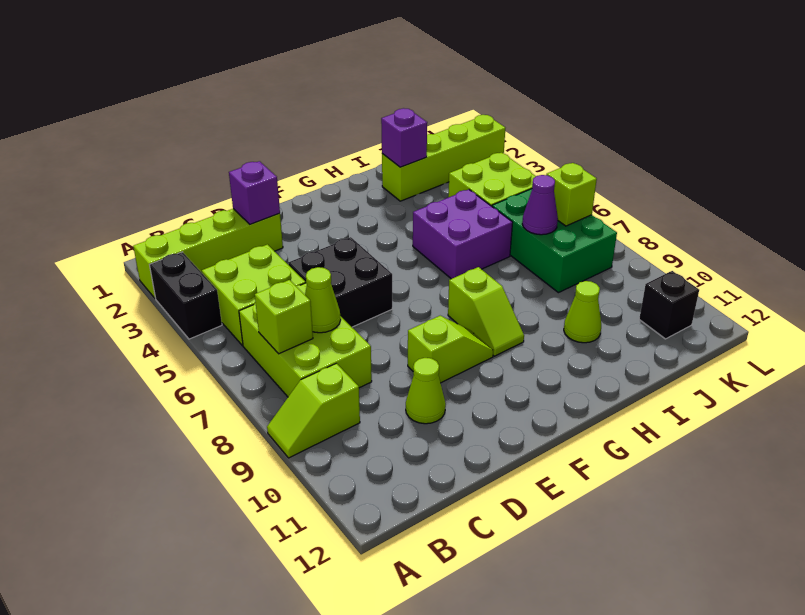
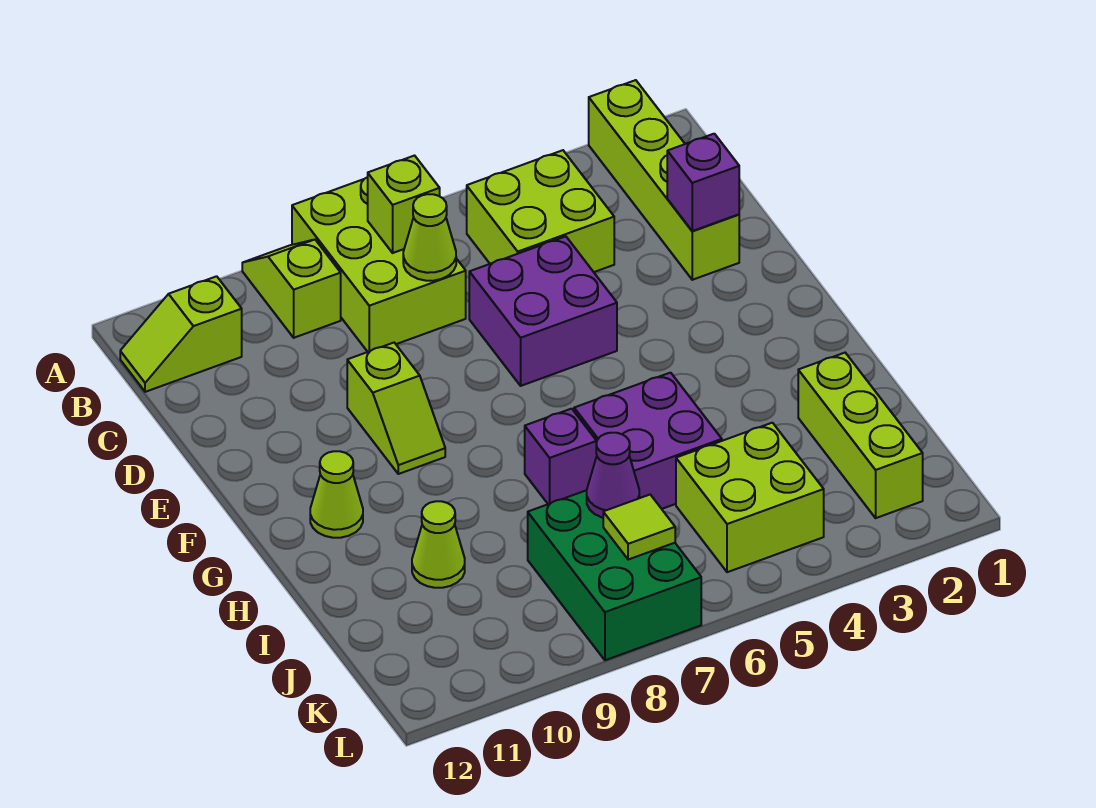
black brick A3:A4 level 1 -> none
lime brick B6:C8 level 1 -> lime brick A7:C8 level 1
black brick D5:E6 level 1 -> purple brick D5:E6 level 1
lime cone D10 level 1 -> lime cone G11 level 1
lime slope G8:G9 level 1 top 8 -> lime slope B11:B12 level 1 top 11
lime brick I2:L2 level 1 -> lime brick I2:K2 level 1
purple brick I2 level 2 -> purple brick H7 level 1
green brick J6:K8 level 1 -> green brick J7:L8 level 1
lime brick K7 level 2 -> lime tile K7 level 2
black brick K11 level 1 -> none

